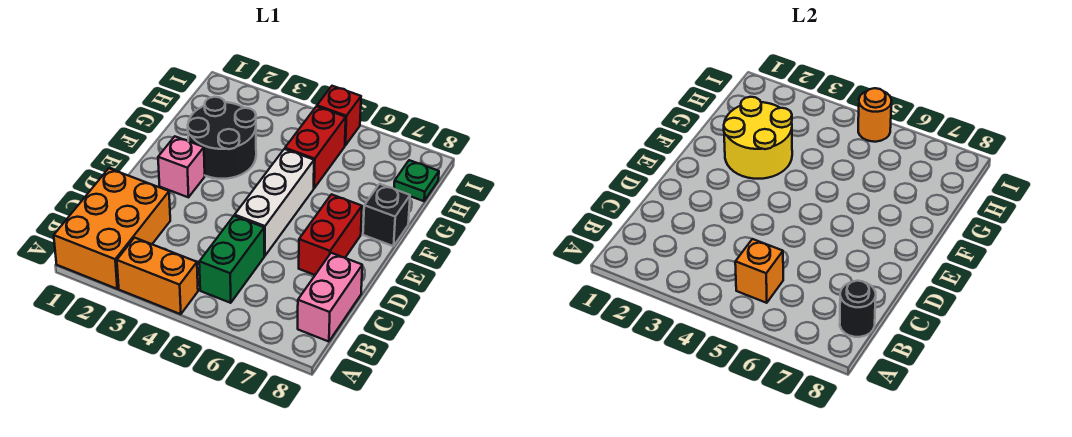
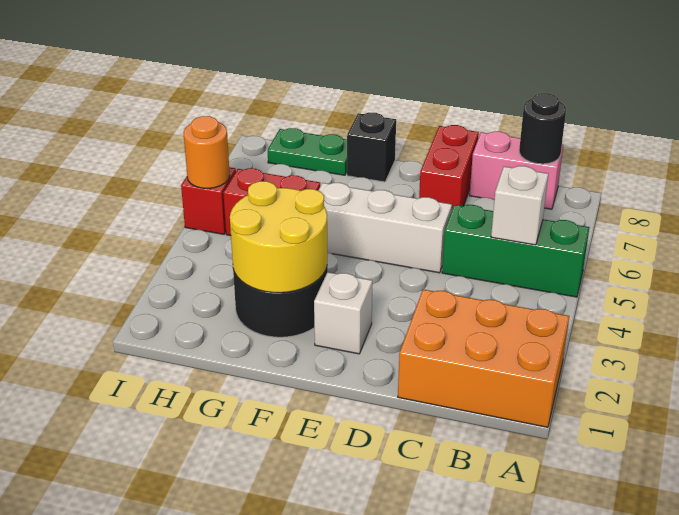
orange brick A3:A4 level 1 -> none
green brick B5:C5 level 1 -> green brick A5:C5 level 1
orange brick B5 level 2 -> white brick B5 level 2
red brick D7:E7 level 1 -> red brick D7:D8 level 1
pink brick E2 level 1 -> white brick E2 level 1
green plate H8 level 1 -> green plate G8:H8 level 1

